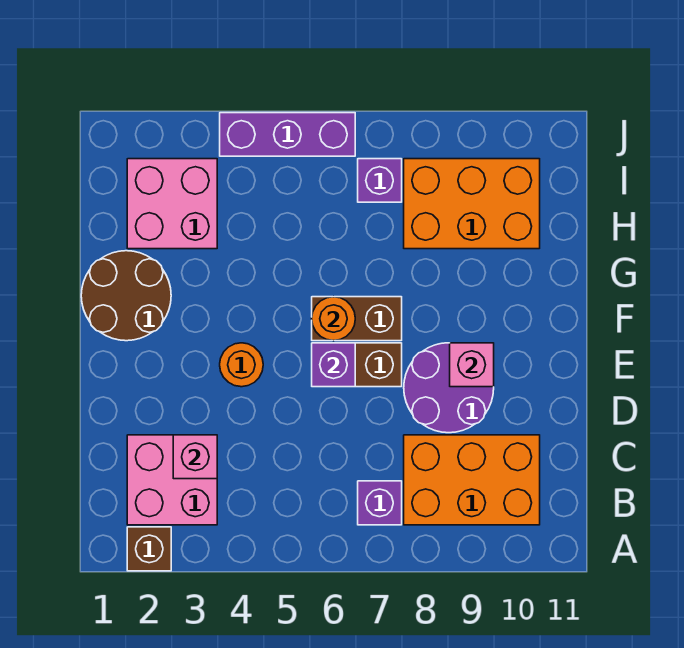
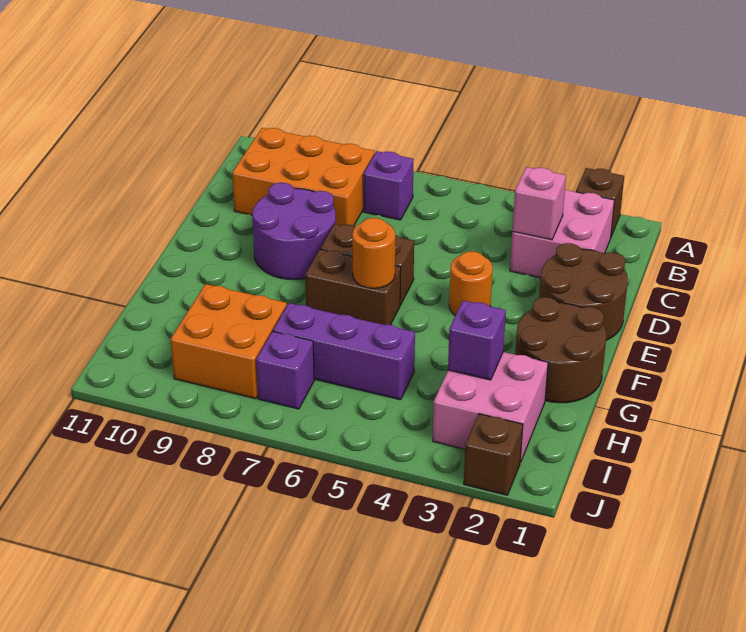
none -> brown round brick D1:E2 level 1
purple brick E6 level 2 -> purple brick H3 level 2
pink brick E9 level 2 -> none
orange brick H8:I10 level 1 -> orange brick H8:I9 level 1
none -> brown brick J2 level 1
purple brick J4:J6 level 1 -> purple brick H5:H7 level 1

